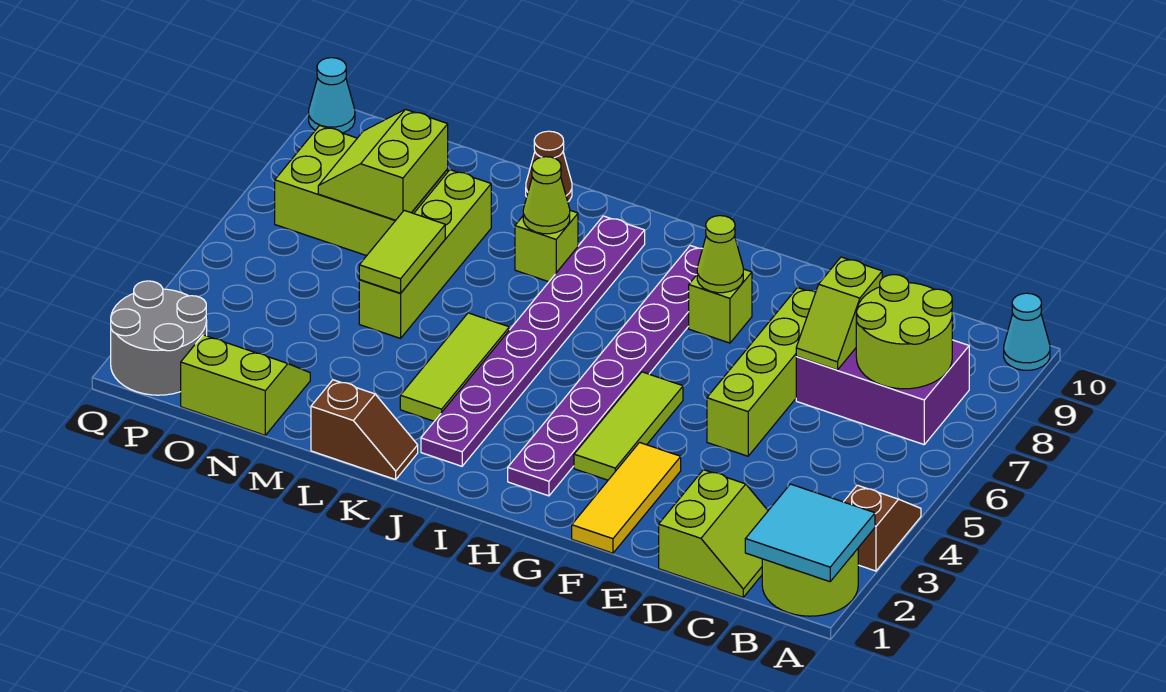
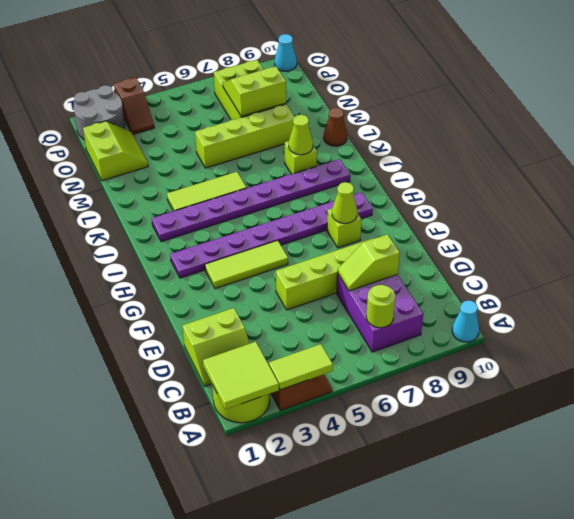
cyan tile A1:B2 level 2 -> lime tile A1:B2 level 2
lime round brick B7:C8 level 2 -> lime round brick B7 level 2
yellow tile F1:F3 level 1 -> none
brown slope K1:L1 level 1 top L -> brown slope P3:Q3 level 1 top Q
lime tile M5:M6 level 2 -> lime tile A3:A4 level 2

